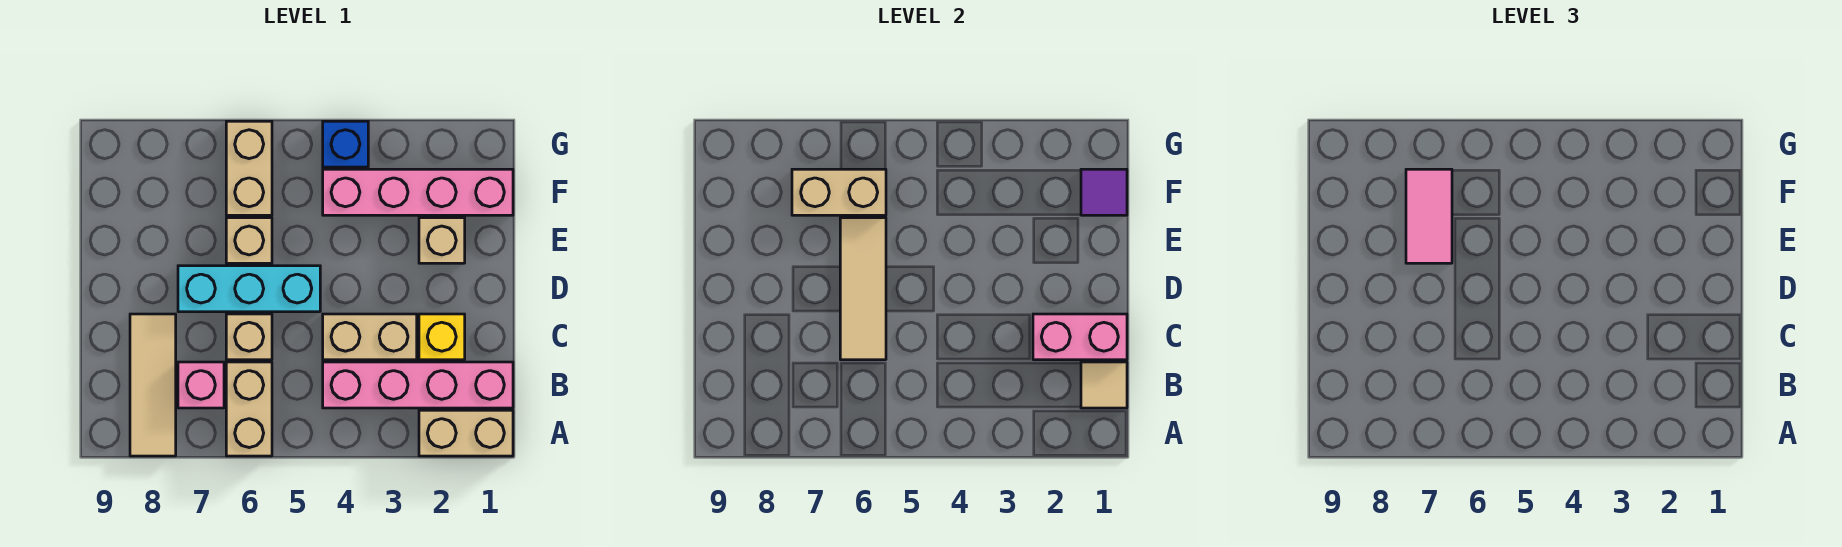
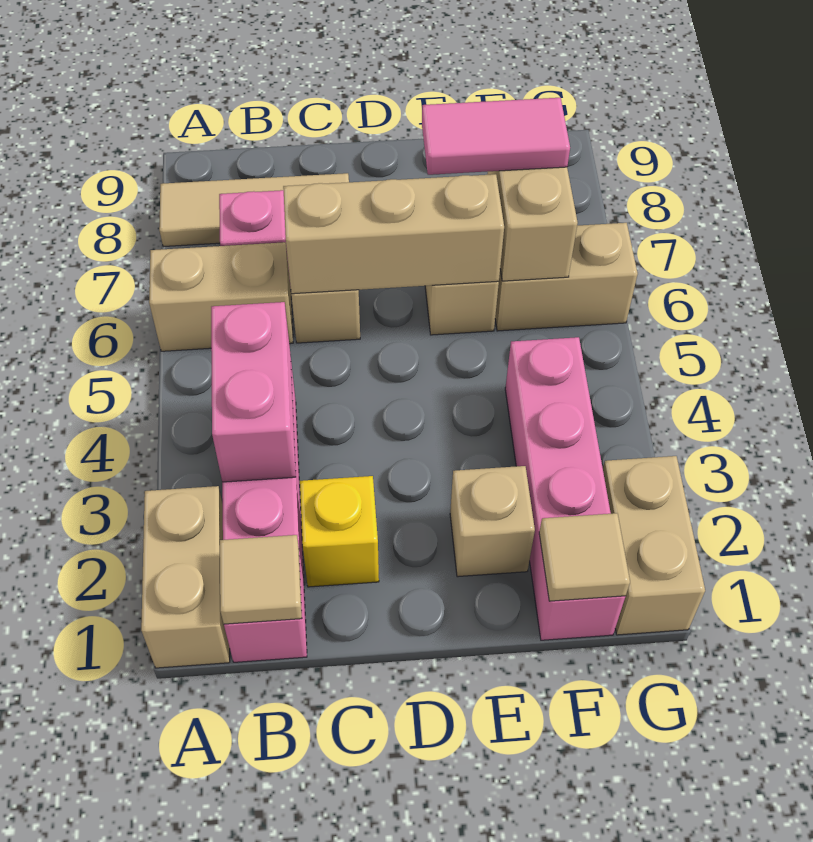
pink brick C1:C2 level 2 -> pink brick B3:B4 level 2
tan brick C3:C4 level 1 -> tan brick G1:G2 level 1
tan tile C6:E6 level 2 -> tan brick C6:E6 level 2
cyan brick D5:D7 level 1 -> none
purple tile F1 level 2 -> tan tile F1 level 2
blue brick G4 level 1 -> none

